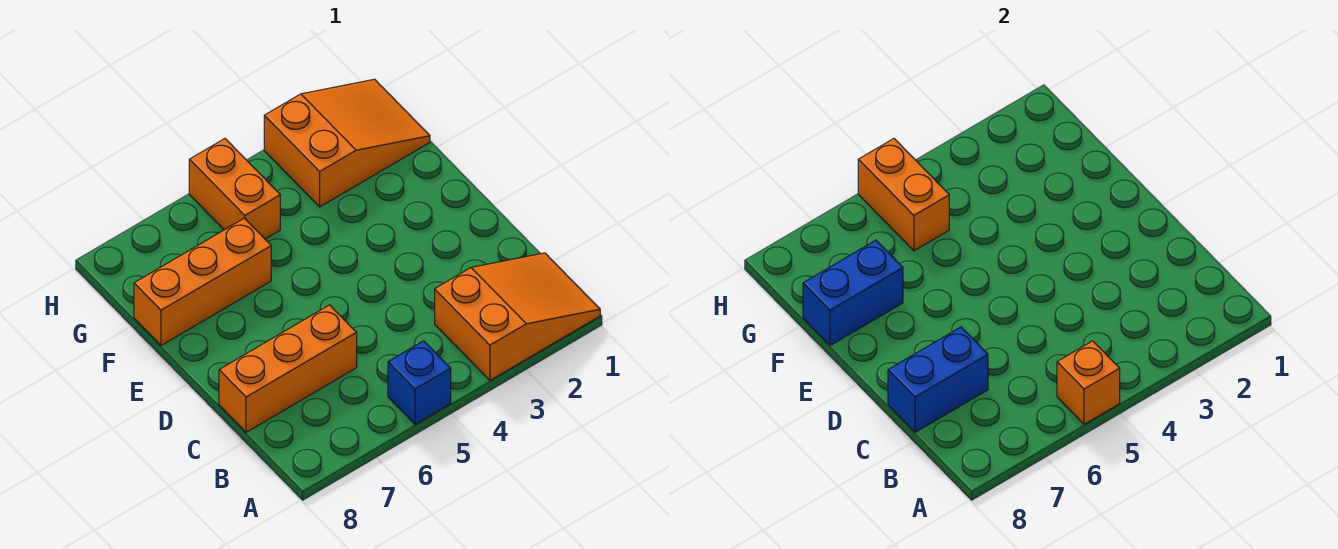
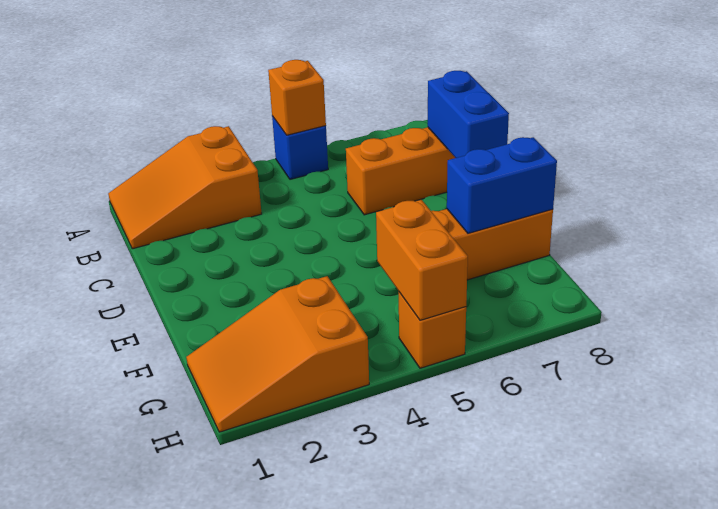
blue brick C7:C8 level 2 -> blue brick C8:D8 level 2
orange brick G5:H5 level 1 -> orange brick H5 level 1

